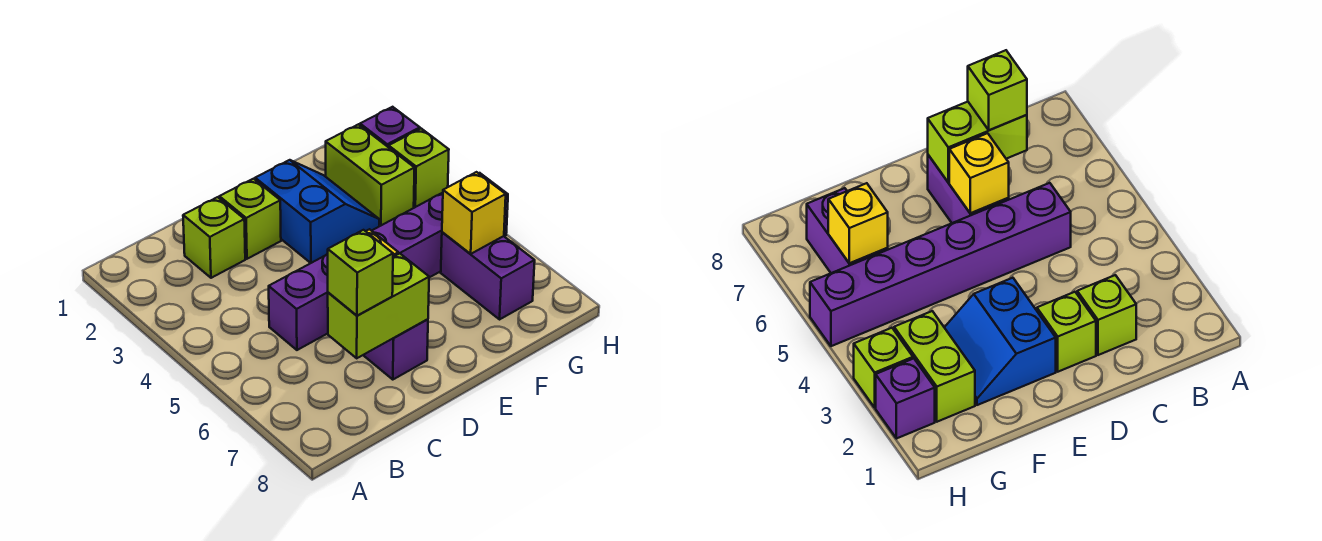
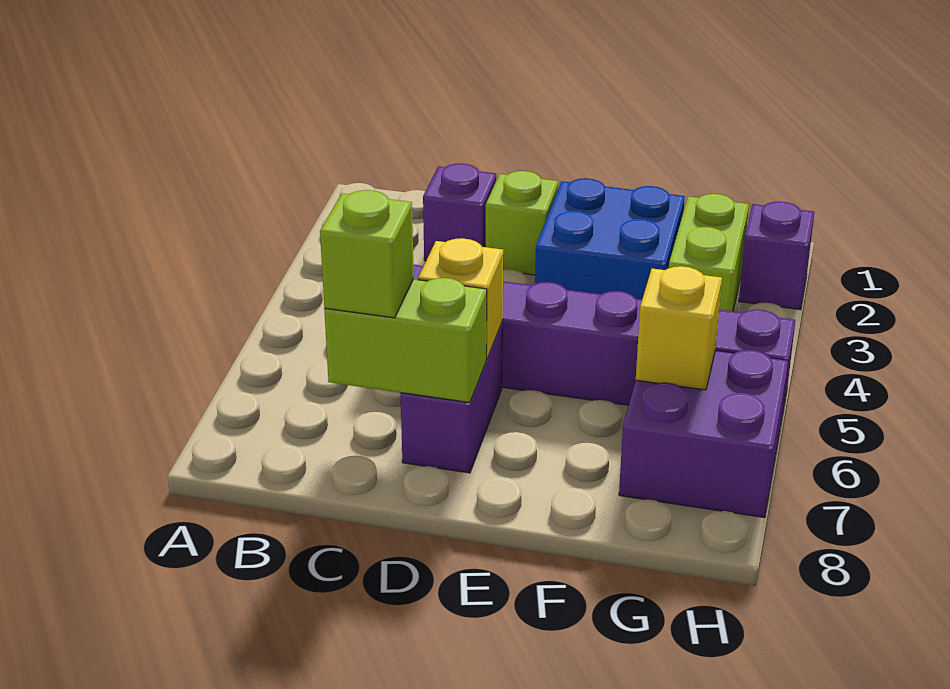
lime brick C2 level 1 -> purple brick C2 level 1
blue slope E2:F3 level 1 top E -> blue brick E2:F3 level 1
purple brick G6:G7 level 1 -> purple brick G6:H7 level 1
lime brick H3 level 1 -> none

